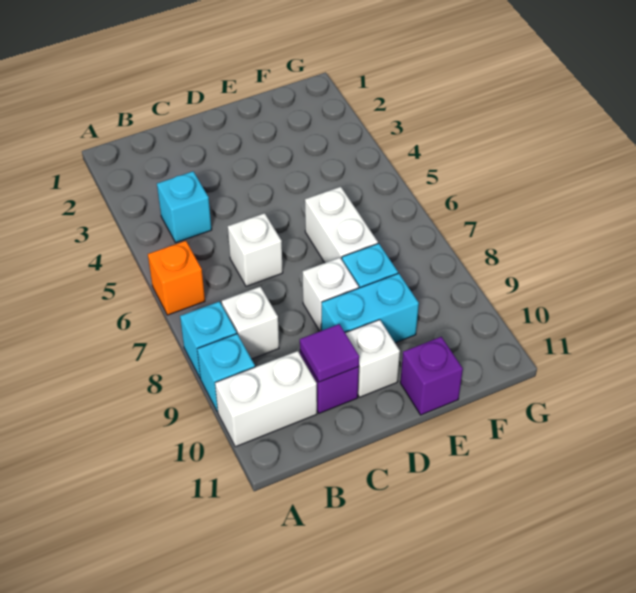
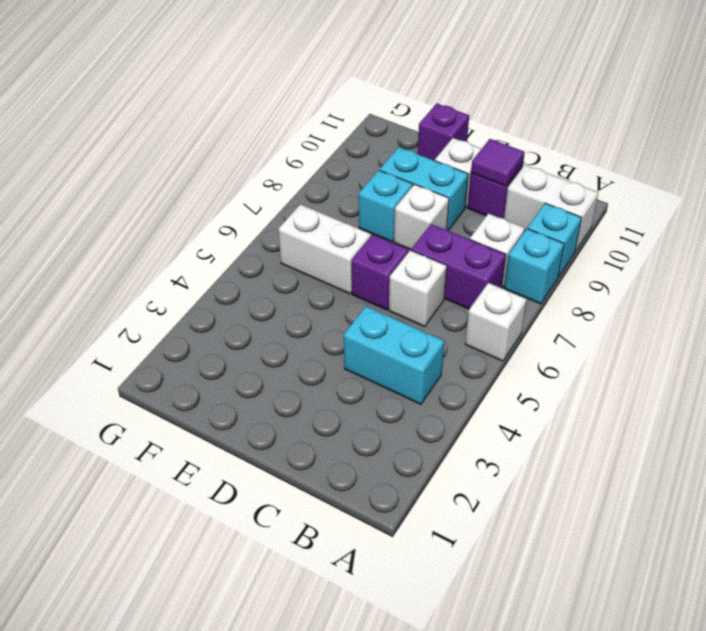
orange brick A6 level 1 -> white brick A6 level 1
cyan brick B4 level 1 -> cyan brick B4:C4 level 1
none -> purple brick B7:C7 level 1
none -> purple brick D6 level 1
white brick E6:E7 level 1 -> white brick E6:F6 level 1

